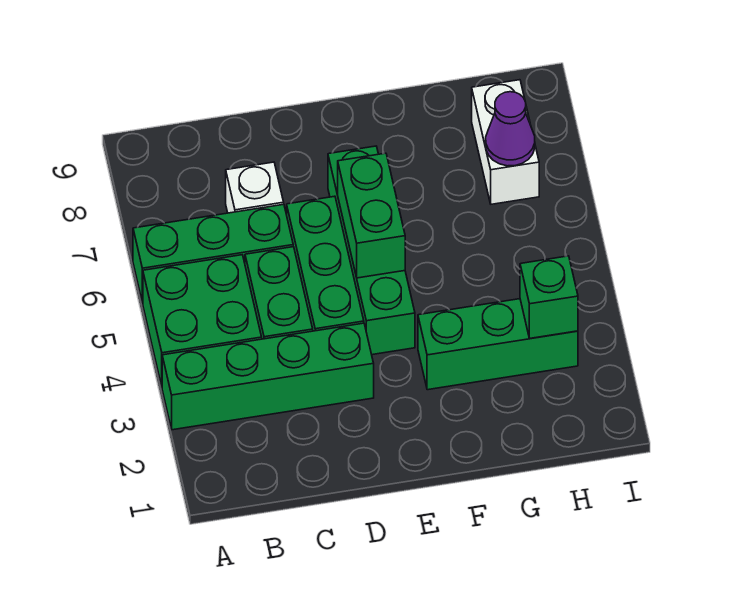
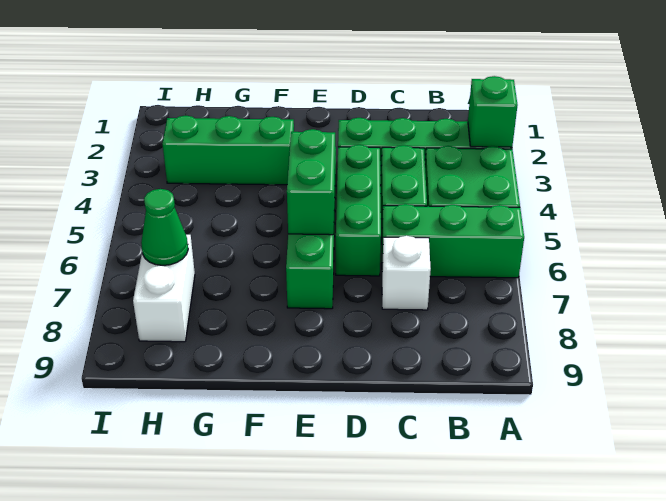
green brick H3 level 2 -> green brick A3 level 2
purple cone H7 level 2 -> green cone H7 level 2

